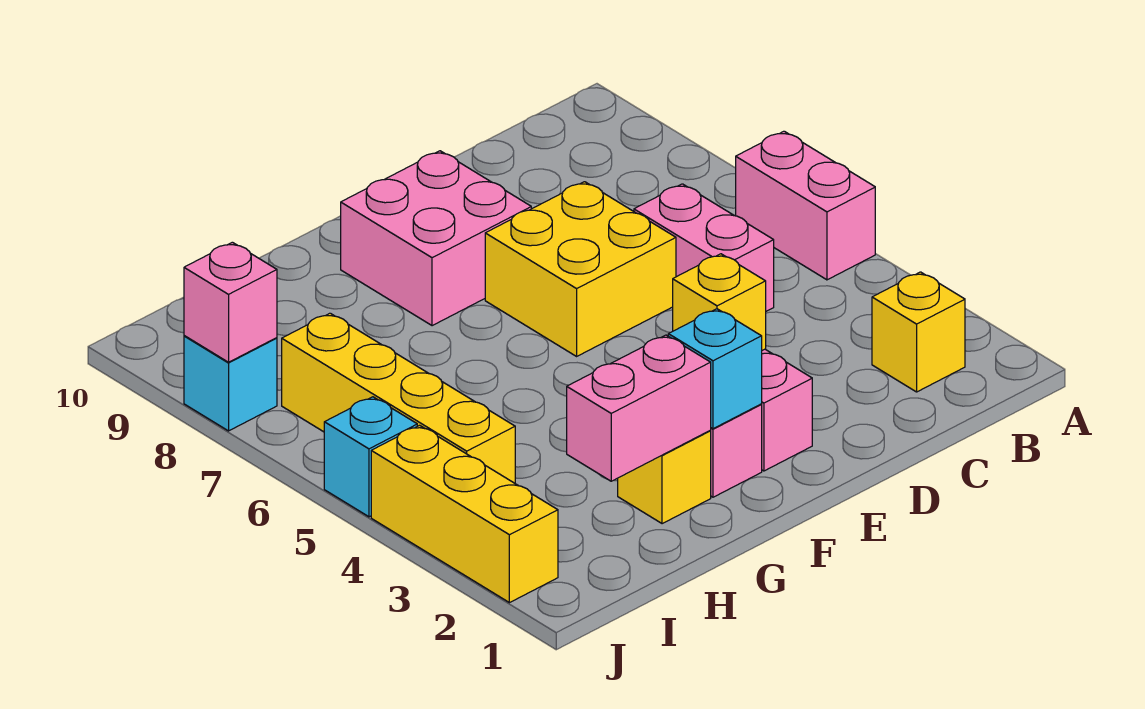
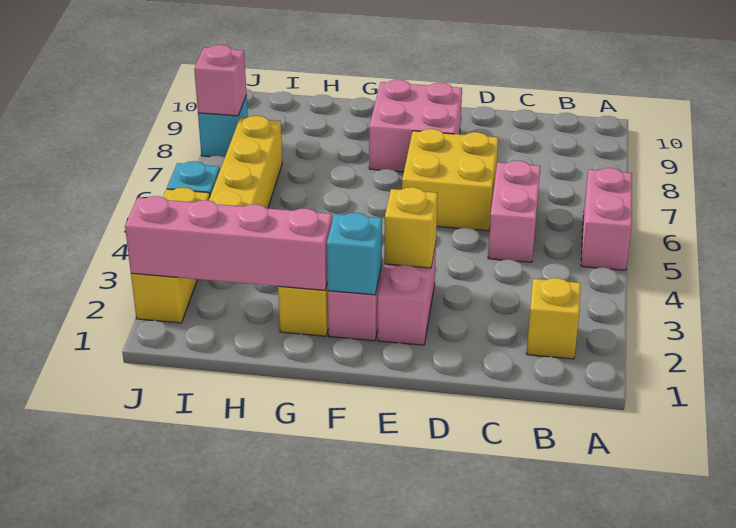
pink brick G2:H2 level 2 -> pink brick G2:J2 level 2

